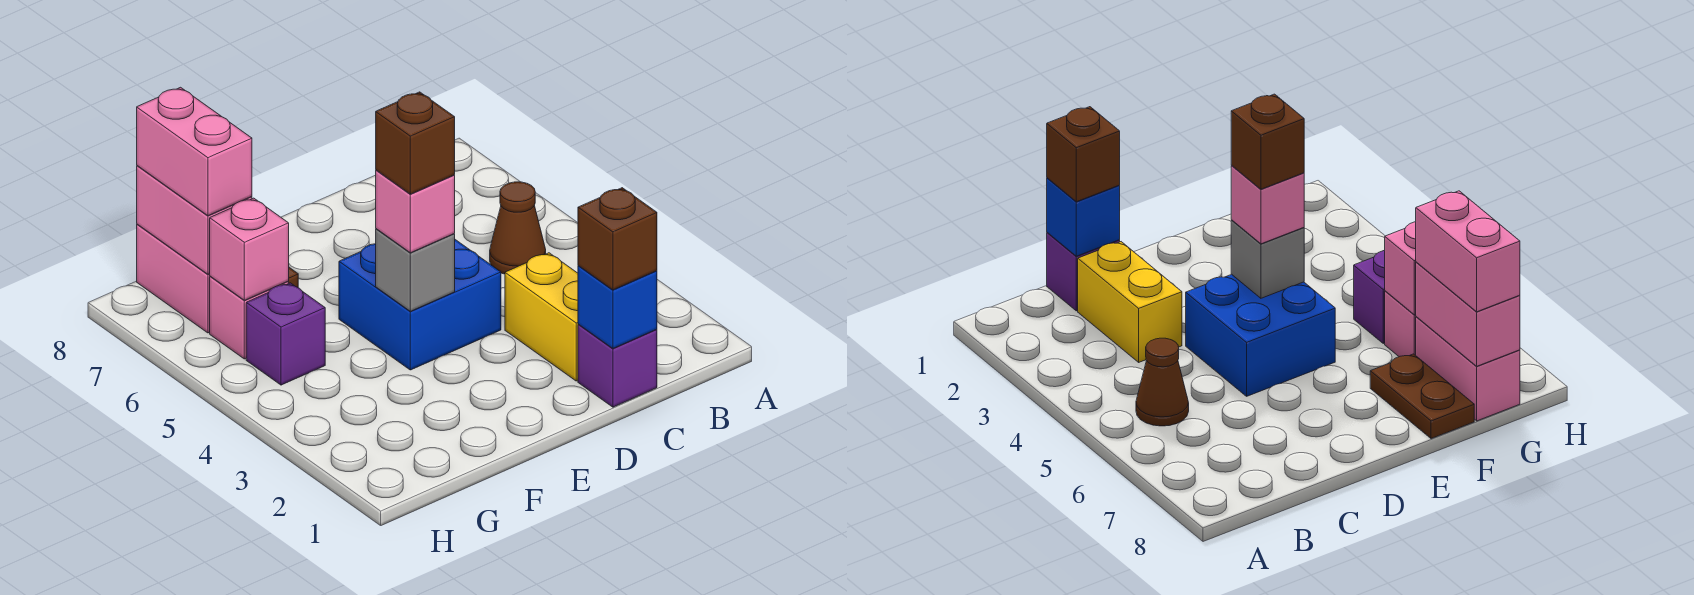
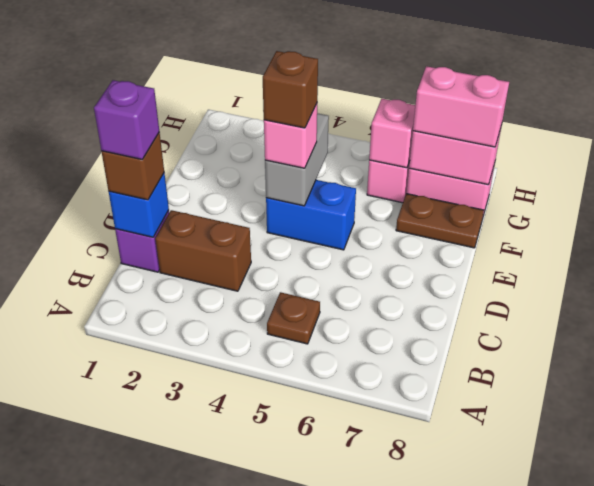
brown cone B5 level 1 -> brown plate B5 level 1
yellow brick C2:C3 level 1 -> brown brick C2:C3 level 1
blue brick D4:E5 level 1 -> blue brick E4:E5 level 1
grey brick E4 level 2 -> grey brick E4:F4 level 2
purple brick G5 level 1 -> purple brick C1 level 4

